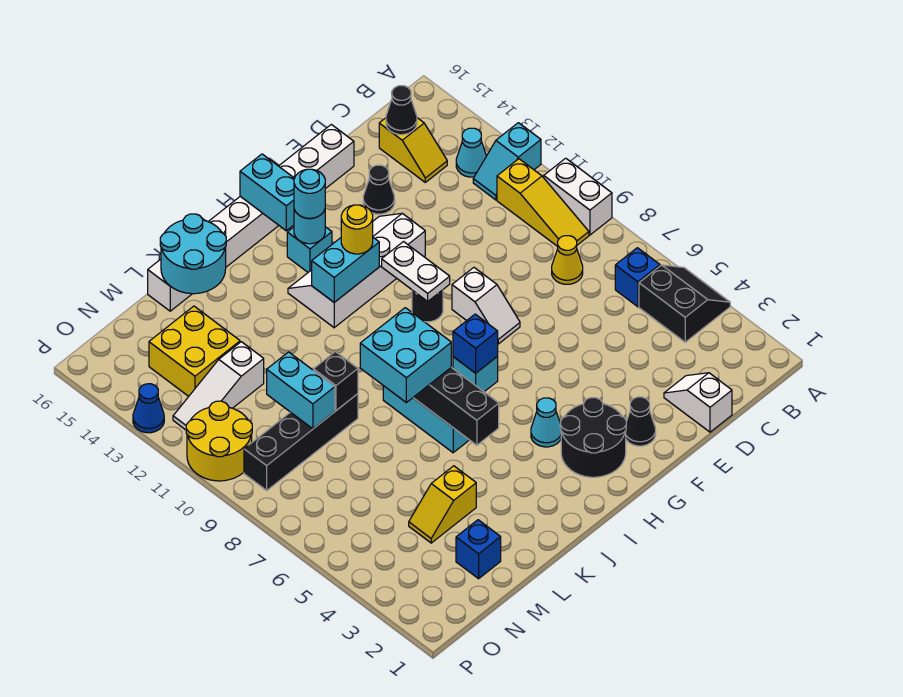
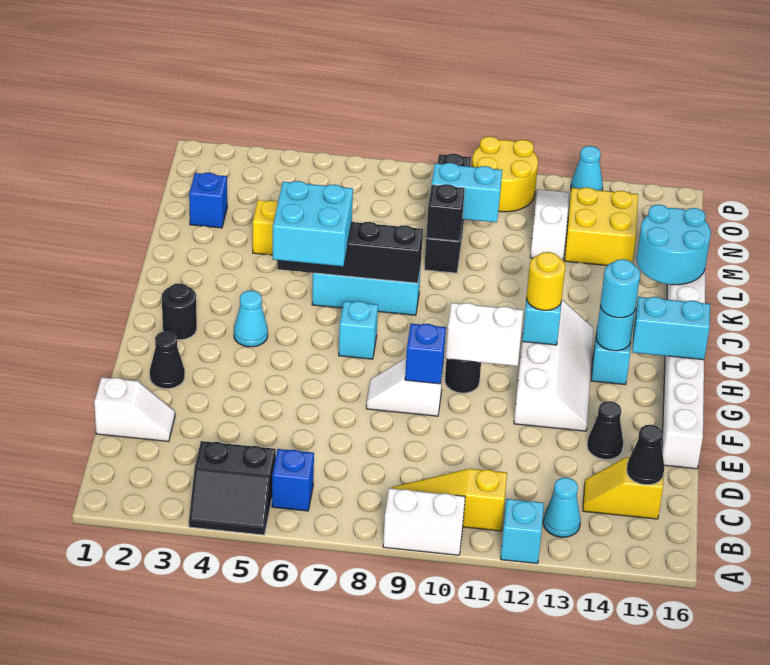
yellow cone C8 level 1 -> none
black round brick G2:H3 level 1 -> black round brick H2 level 1
white plate G10:G11 level 2 -> white brick G10:G11 level 2
blue brick H7 level 2 -> blue brick F9 level 2
cyan brick J7:K8 level 3 -> cyan brick I5:J6 level 3
blue cone P13 level 1 -> cyan cone P13 level 1

